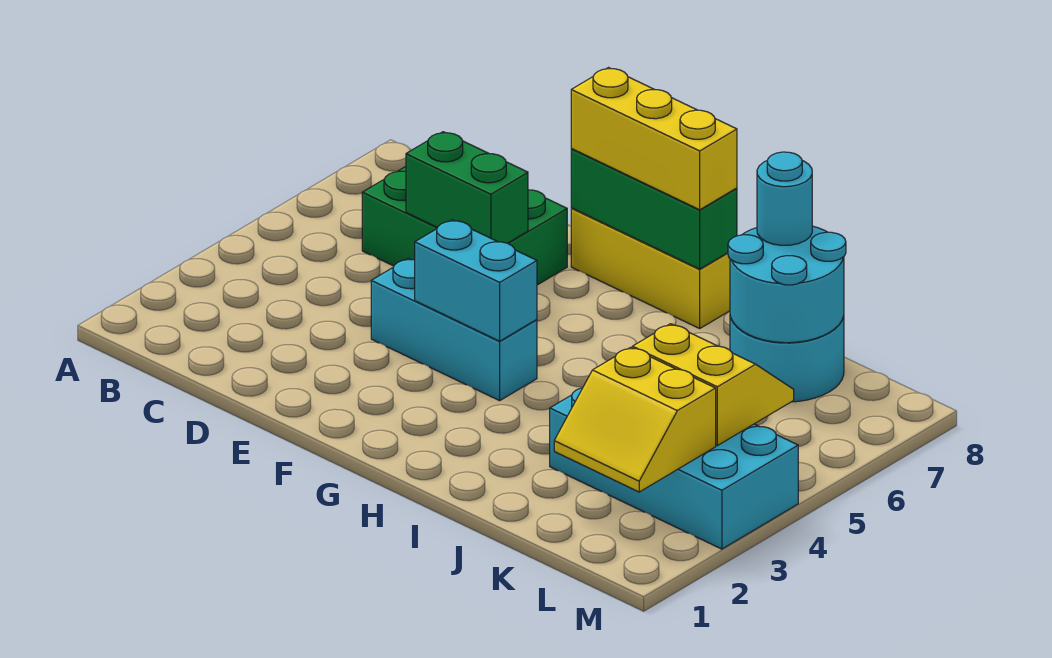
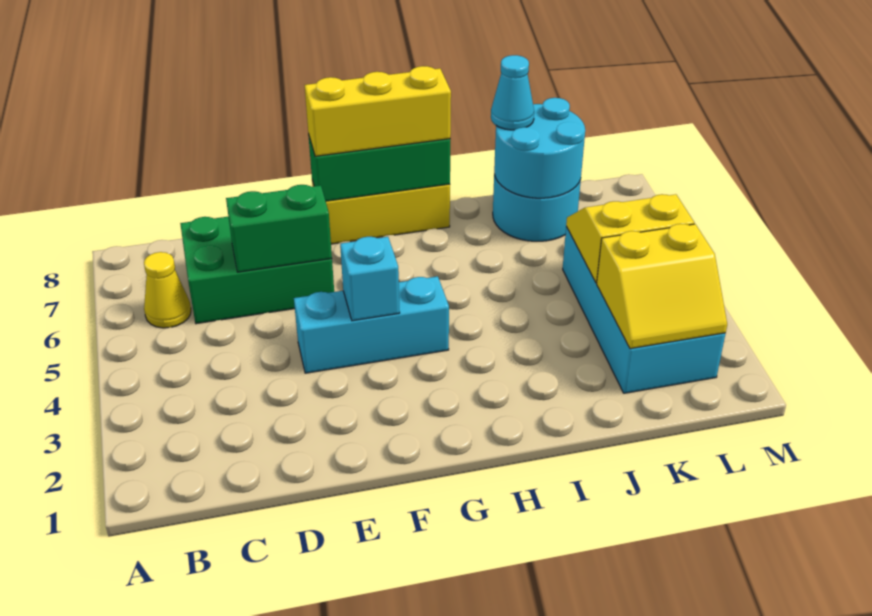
none -> yellow cone B6 level 1
cyan brick F4:G4 level 2 -> cyan brick F4 level 2
cyan brick J3:M4 level 1 -> cyan brick K2:L5 level 1
cyan round brick J8 level 3 -> cyan cone J8 level 3

